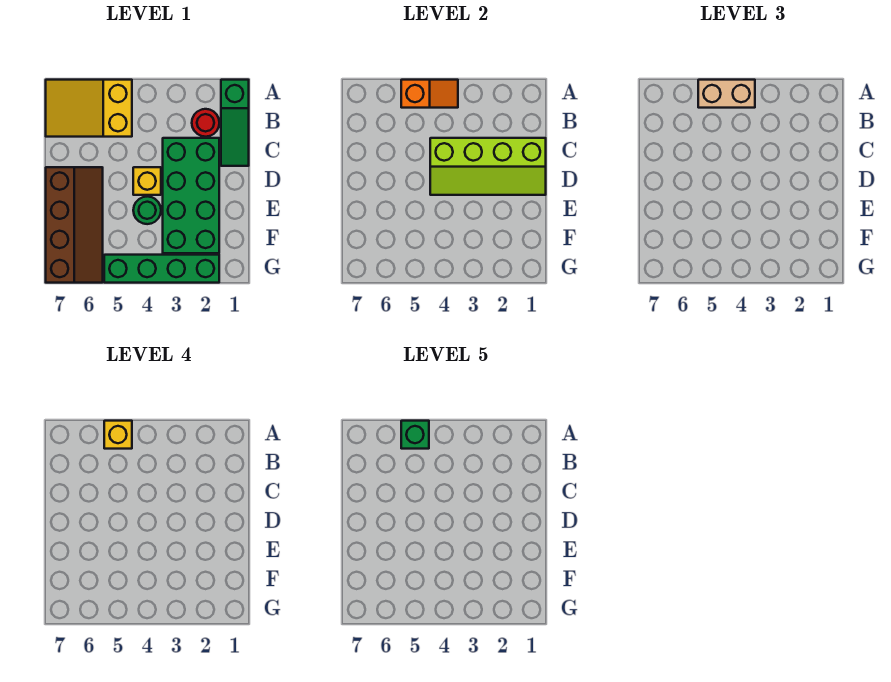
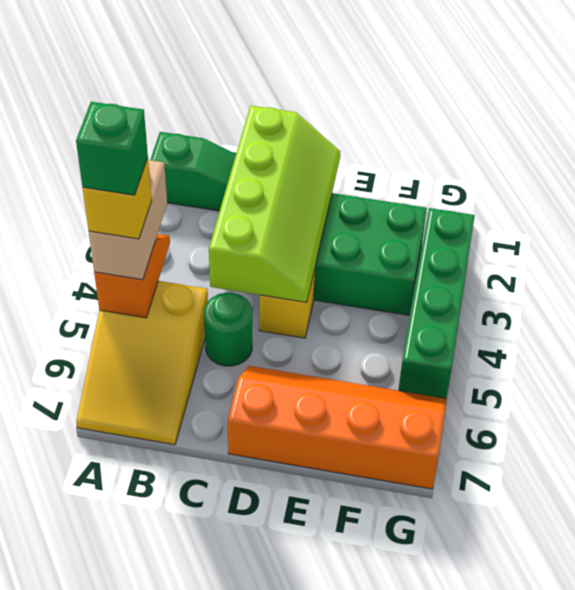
red round brick B2 level 1 -> none
brown slope D6:G7 level 1 top 7 -> orange slope D6:G7 level 1 top 7
green round brick E4 level 1 -> green round brick C5 level 1

